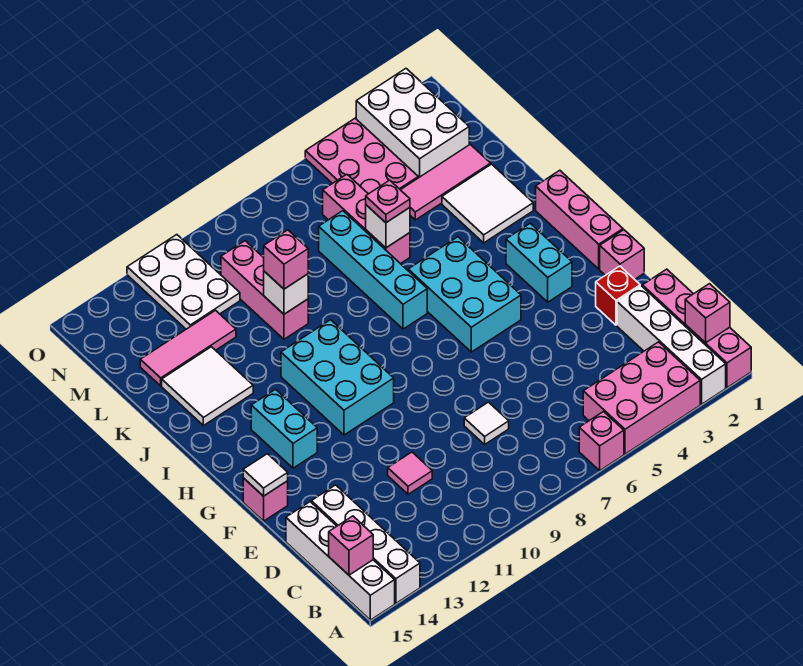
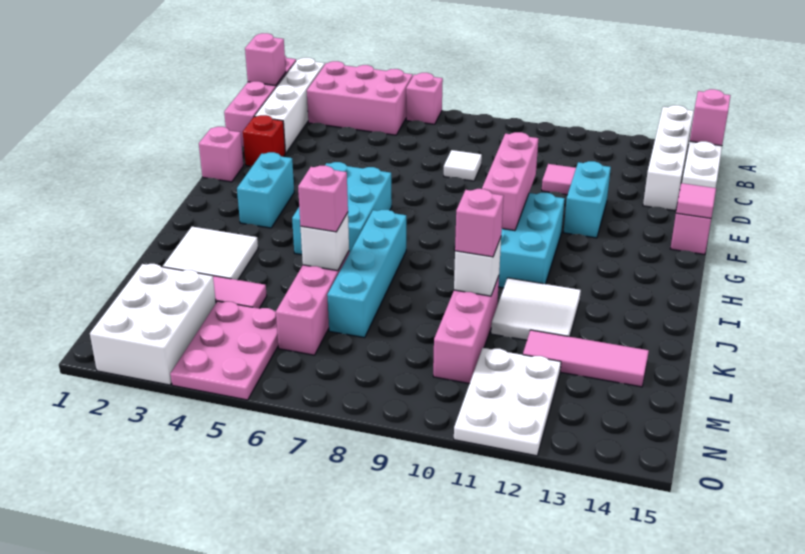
white tile F15 level 2 -> pink tile F15 level 2
pink brick G1:I1 level 1 -> pink brick F10:H10 level 2
cyan brick G13:H13 level 1 -> cyan brick E12:F12 level 1
white tile J13:K14 level 1 -> white tile J11:K12 level 1
pink plate K6 level 3 -> pink brick K6 level 3

